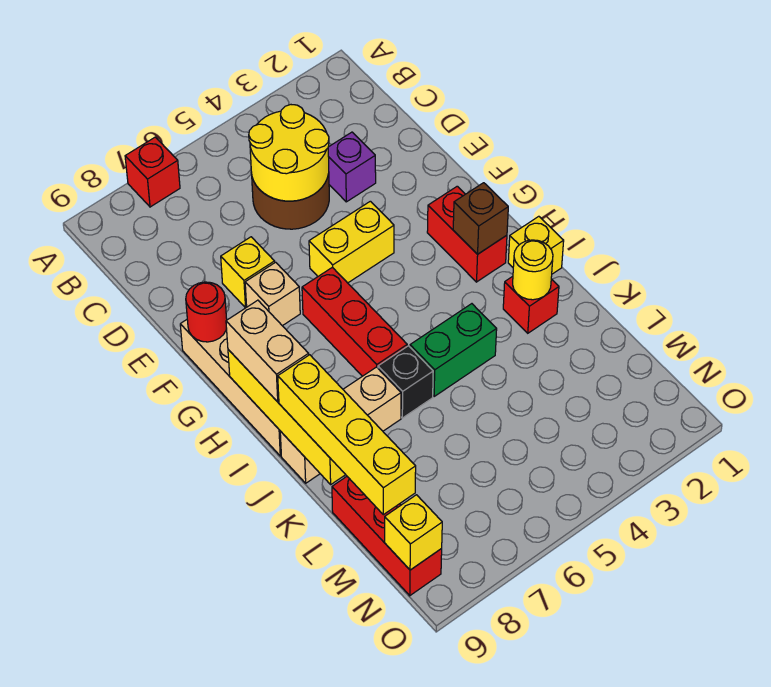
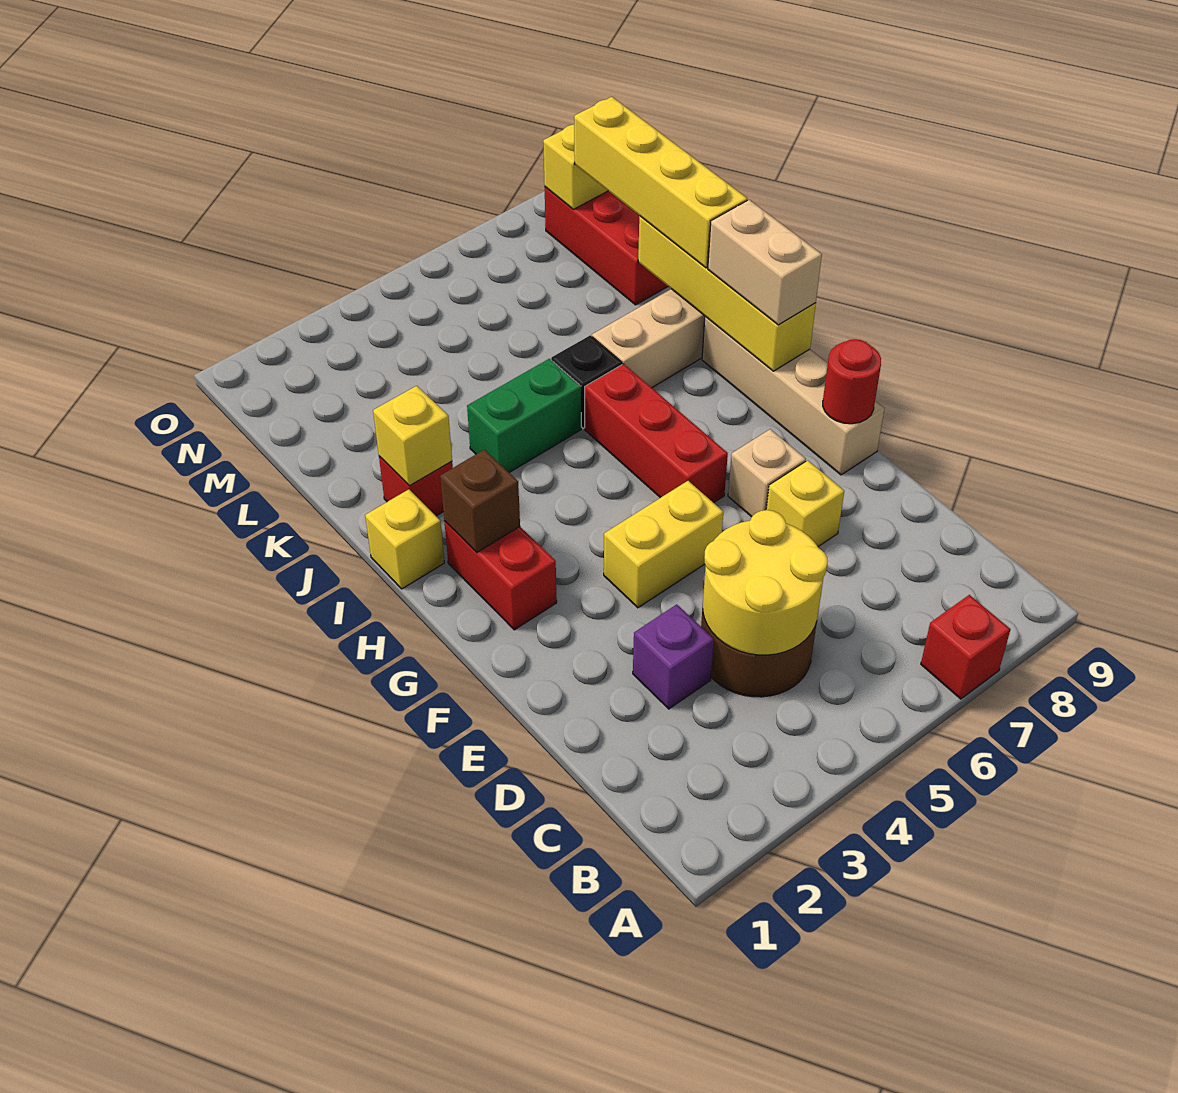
yellow round brick J2 level 2 -> yellow brick J2 level 2

